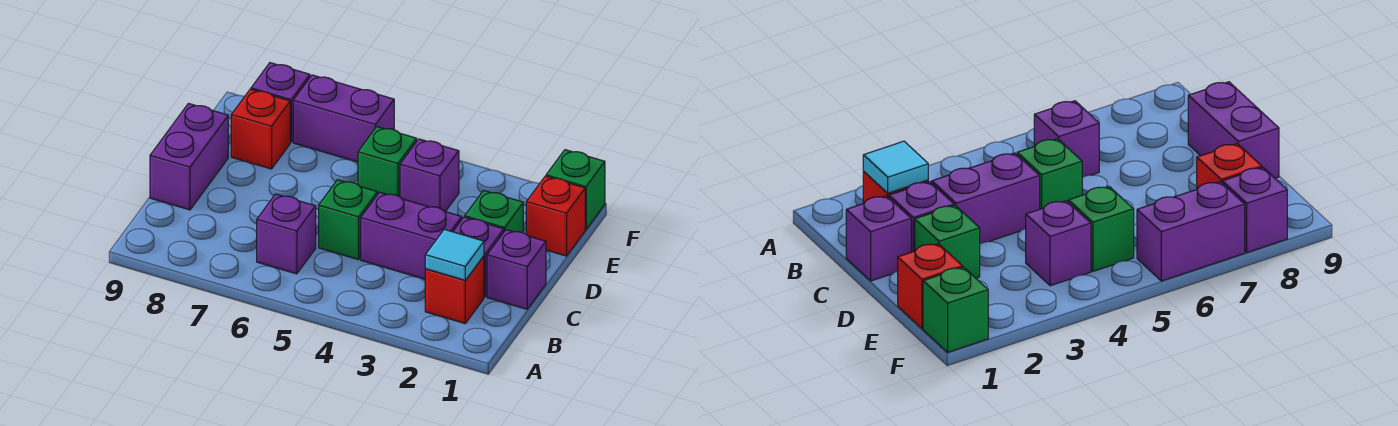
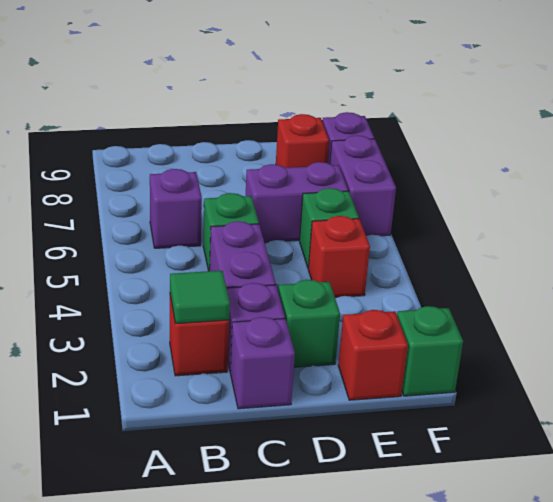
cyan tile B2 level 2 -> green tile B2 level 2
purple brick C9:D9 level 1 -> purple brick D6:E6 level 1
purple brick E4 level 1 -> red brick E4 level 1

